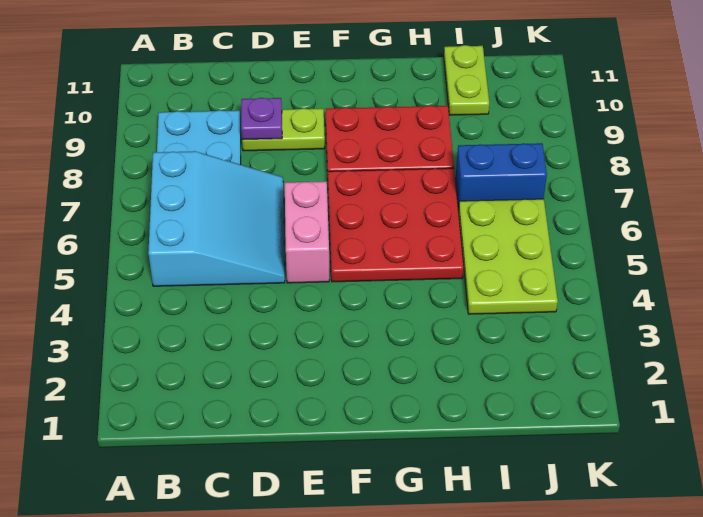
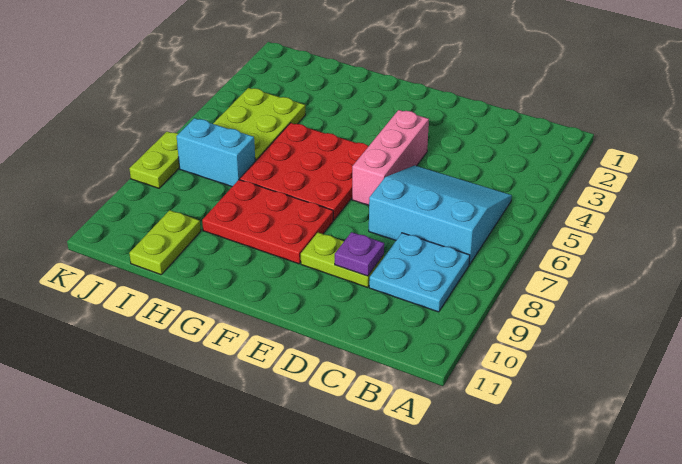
cyan slope B5:D7 level 1 top B -> cyan slope B5:D7 level 1 top 7
pink brick E5:E6 level 1 -> pink brick E4:E6 level 1
blue brick I7:J7 level 1 -> cyan brick I7:J7 level 1
none -> lime plate K7:K8 level 1

